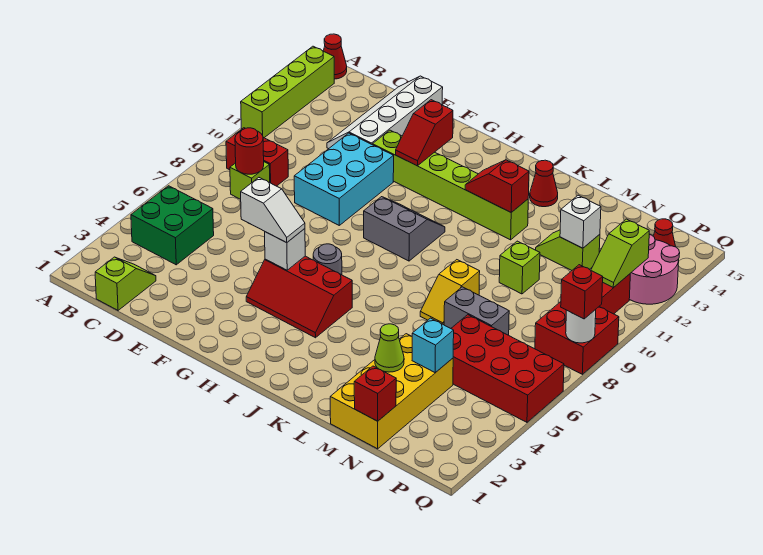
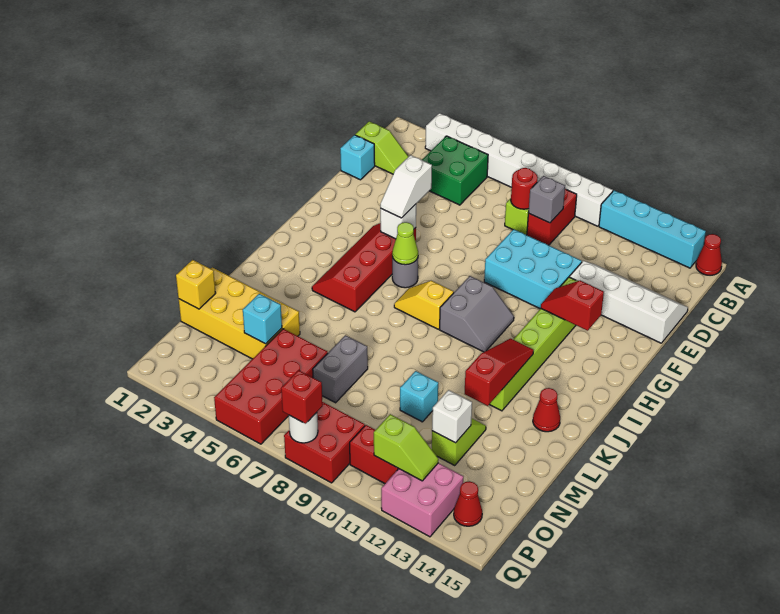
none -> white brick A3:A10 level 1
lime brick A11:A14 level 1 -> cyan brick A11:A14 level 1
none -> grey brick C9 level 2
none -> cyan brick D1 level 1
red slope G4:I5 level 1 top 5 -> red slope G4:J5 level 1 top 5
red slope J12:K12 level 2 top K -> red slope J12:L12 level 2 top L
yellow slope L7:L8 level 1 top 8 -> yellow slope I7:I8 level 1 top 8
lime cone M3 level 2 -> lime cone H6 level 2
lime brick M10 level 1 -> cyan brick M10 level 1
red brick N1 level 2 -> yellow brick N1 level 2
lime slope P11:P12 level 2 top 12 -> lime slope P11:P12 level 2 top 11
pink round brick P12:Q13 level 1 -> pink brick P12:Q13 level 1

